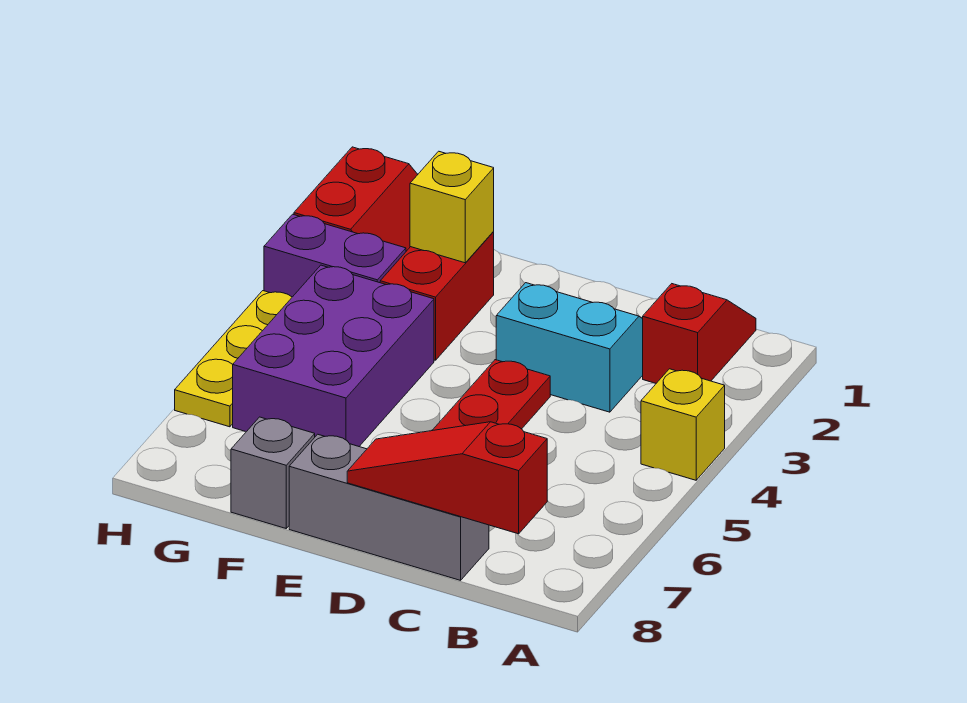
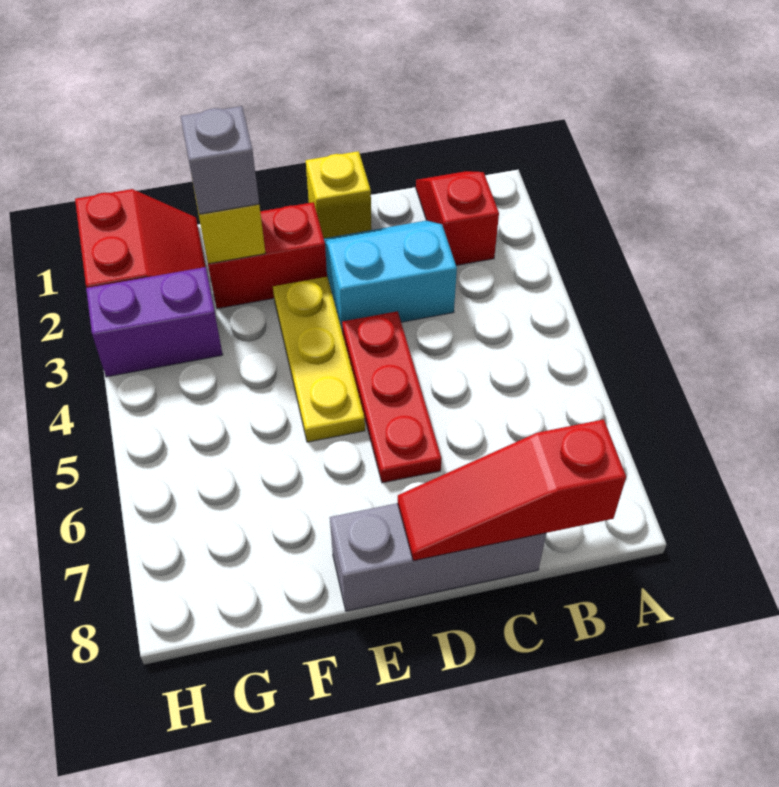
yellow brick A4 level 1 -> yellow brick D1 level 1
red brick F2:F3 level 1 -> red brick E2:F2 level 1
purple brick F4:G6 level 1 -> none
grey brick F8 level 1 -> grey brick F2 level 3
yellow plate H4:H6 level 1 -> yellow plate E3:E5 level 1

